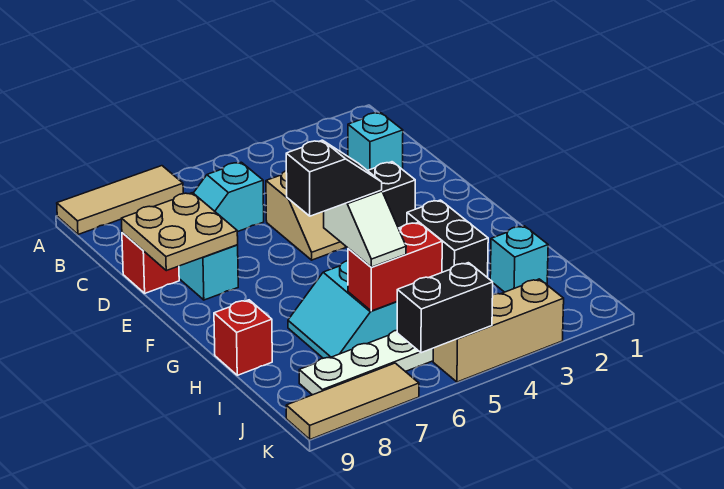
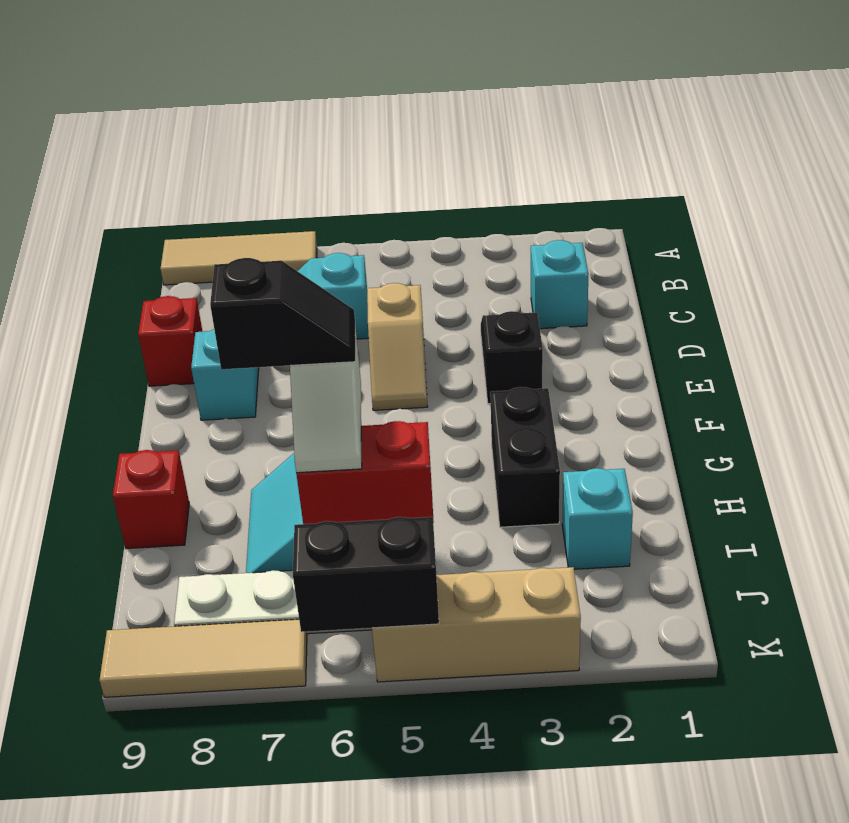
tan plate D8:E9 level 2 -> none

